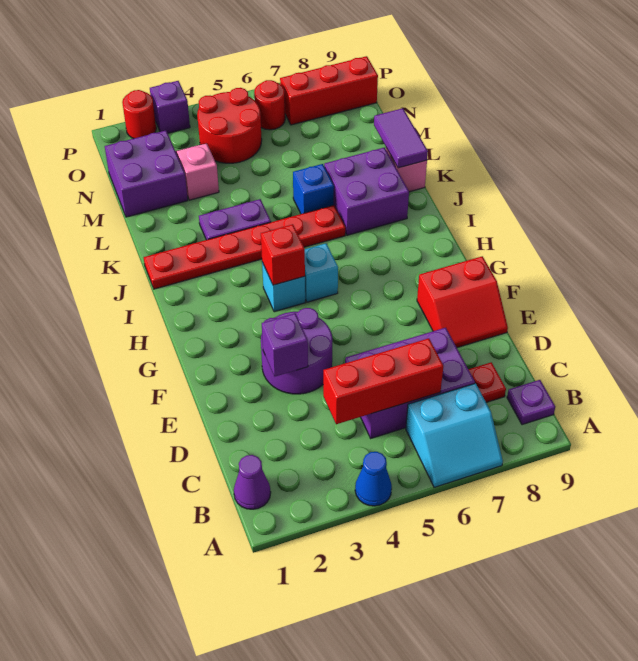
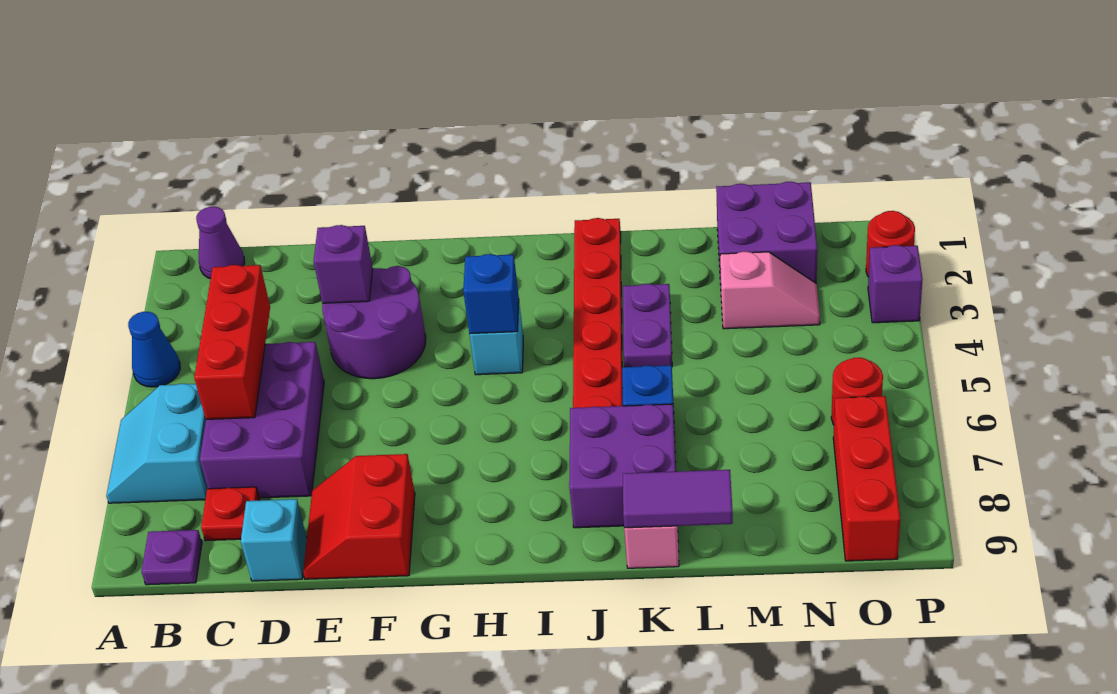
red brick H4 level 2 -> blue brick H4 level 2
cyan brick H5 level 1 -> cyan brick D9 level 1
red round brick N4:O5 level 1 -> none

